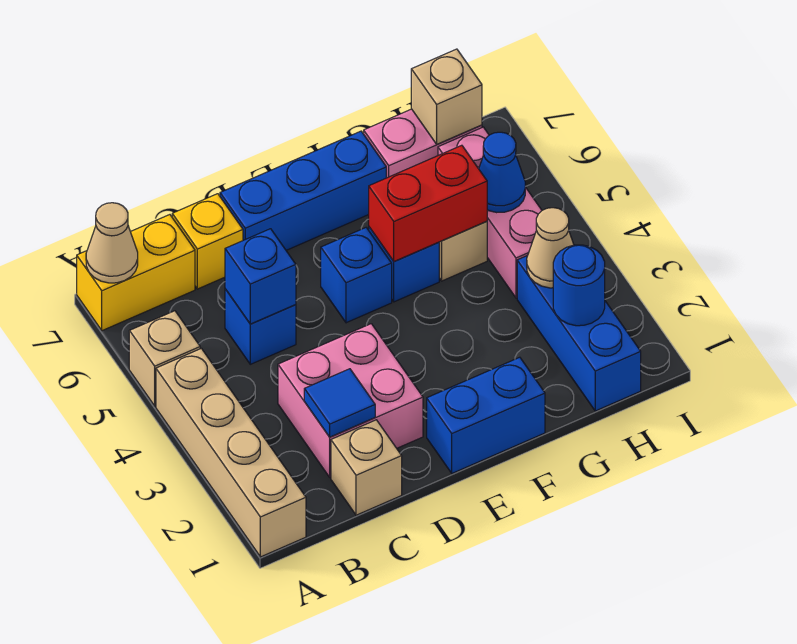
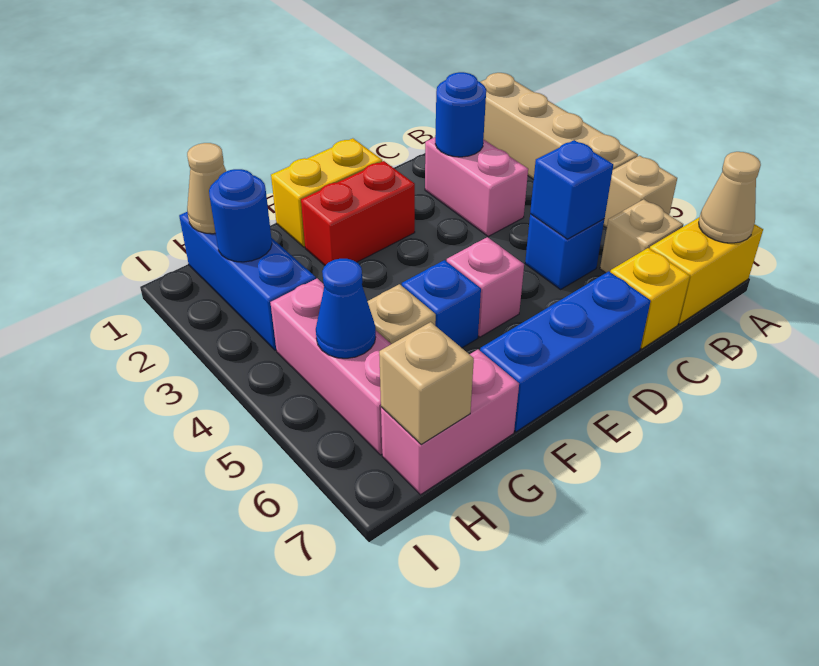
tan brick C1 level 1 -> tan brick B6 level 1
pink brick C2:D3 level 1 -> pink brick C2:C3 level 1
blue tile C2 level 2 -> blue round brick C2 level 2
blue brick E1:F1 level 1 -> yellow brick E1:F1 level 1
blue brick E5 level 1 -> pink brick E5 level 1
red brick F5:G5 level 2 -> red brick E2:F2 level 1
tan cone H3 level 2 -> tan cone H1 level 2

